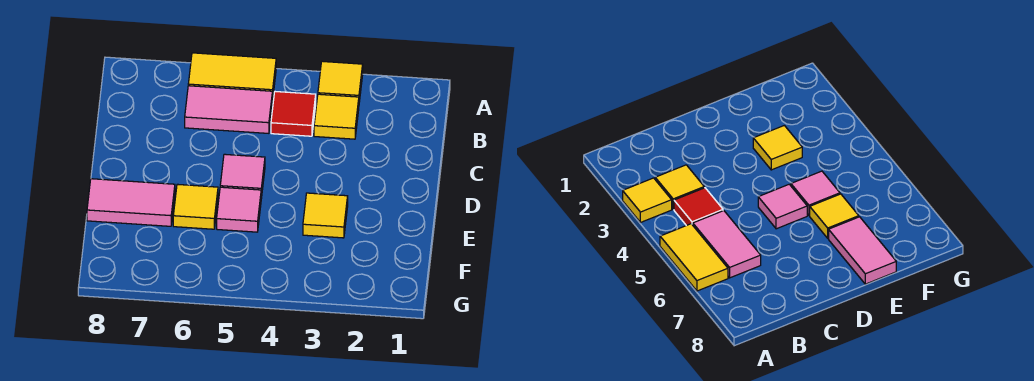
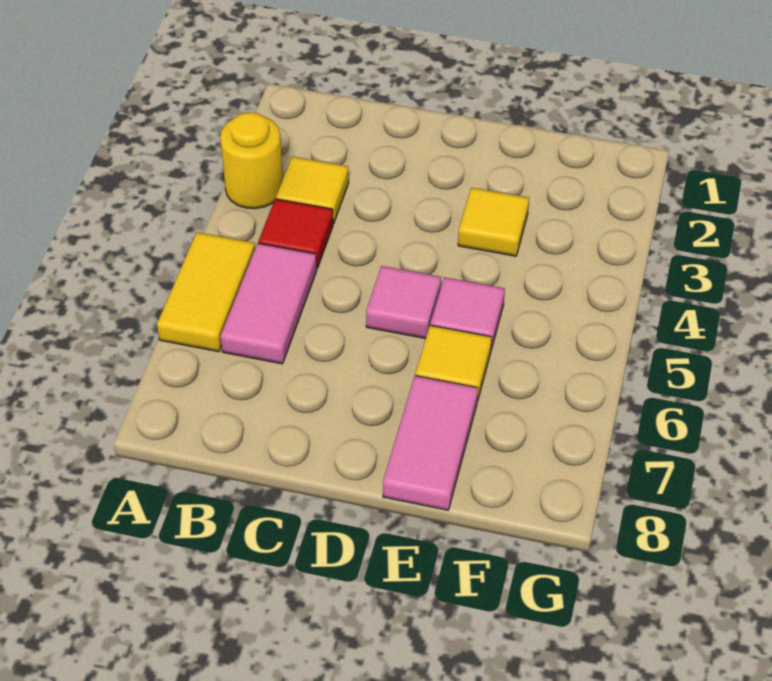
yellow tile A3 level 1 -> yellow round brick A3 level 1

